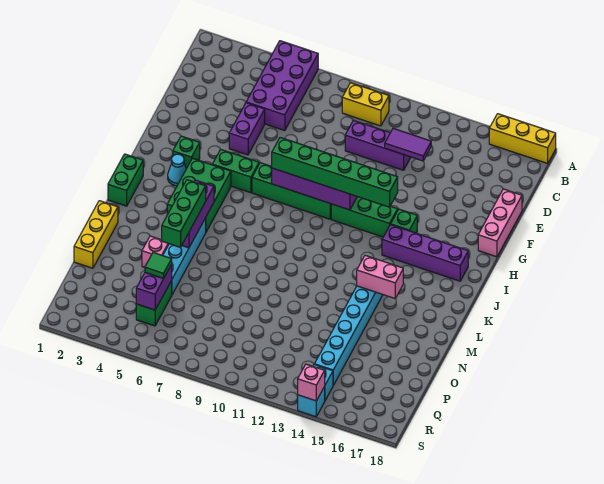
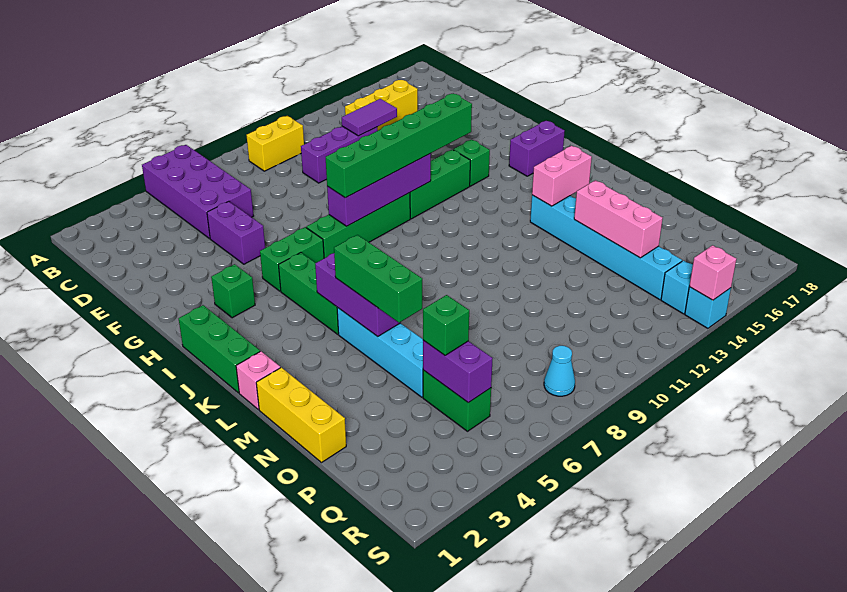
yellow brick A16:A18 level 1 -> yellow brick C13:C15 level 1
pink brick E18:G18 level 1 -> pink brick N14:P14 level 2
cyan cone I3 level 1 -> cyan cone R8 level 1
green brick I4:K5 level 1 -> green brick I5:K5 level 1
purple brick I14:I17 level 1 -> purple brick I16:I17 level 1
green brick J1:K1 level 1 -> green brick I1:K1 level 1
pink brick N4 level 1 -> pink brick L1 level 1
green tile P5 level 3 -> green brick P5 level 3

